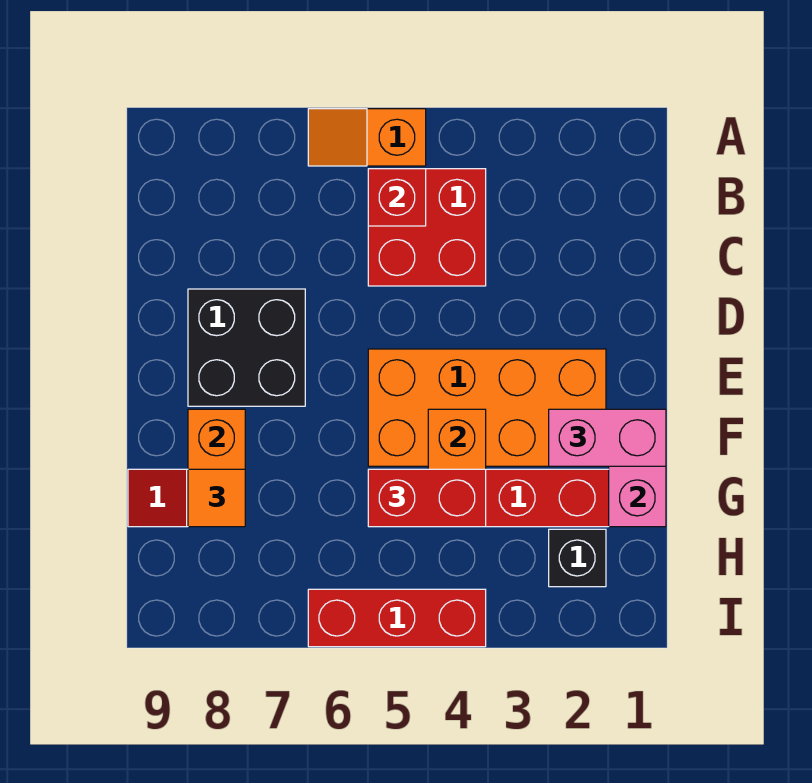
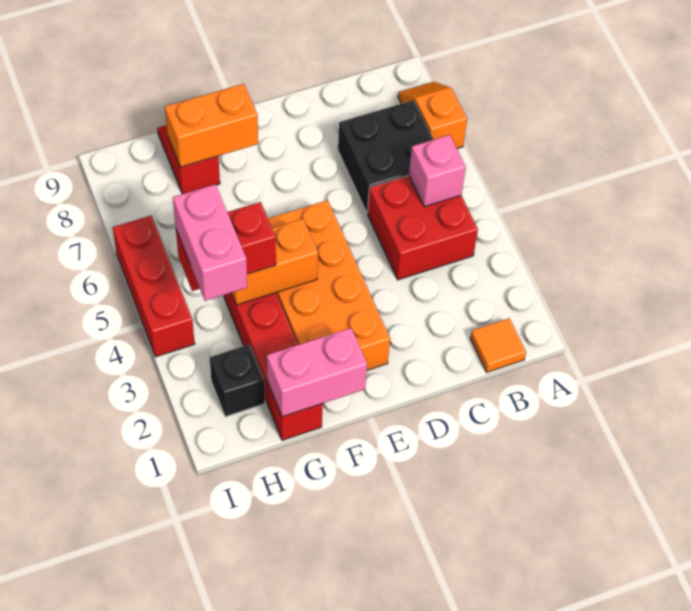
orange slope A5:A6 level 1 top 5 -> orange slope A7:A8 level 1 top 7
red brick B5 level 2 -> pink brick B5 level 2
black brick D7:E8 level 1 -> black brick B6:C7 level 1
pink brick F1:F2 level 3 -> pink brick H3:H4 level 4
red brick G4:G5 level 3 -> red brick G4:H4 level 3
orange tile G8 level 3 -> orange tile B1 level 1

